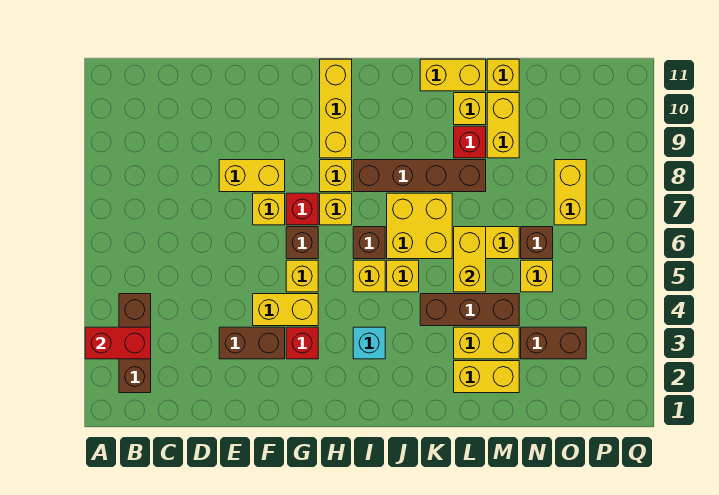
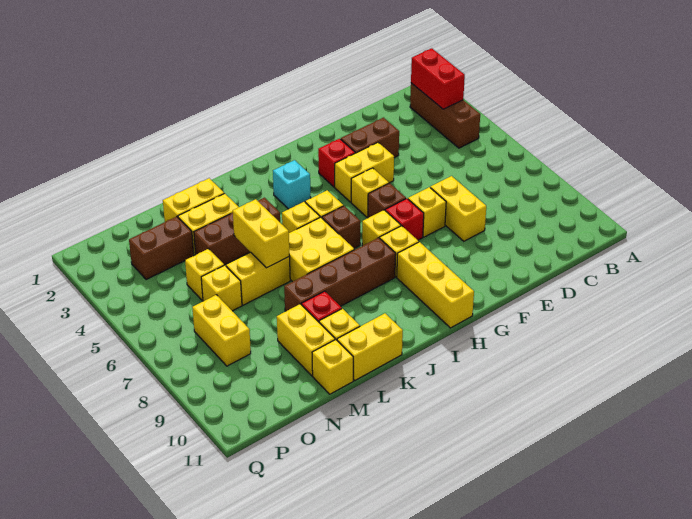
red brick A3:B3 level 2 -> red brick B2:B3 level 2
yellow brick E8:F8 level 1 -> yellow brick E7:E8 level 1
brown brick N6 level 1 -> yellow brick N6 level 1

